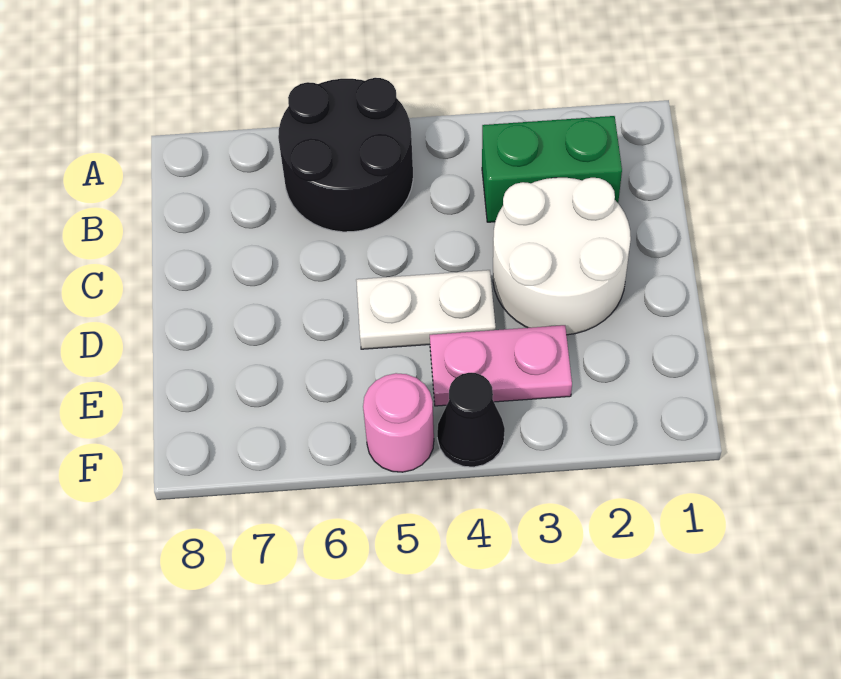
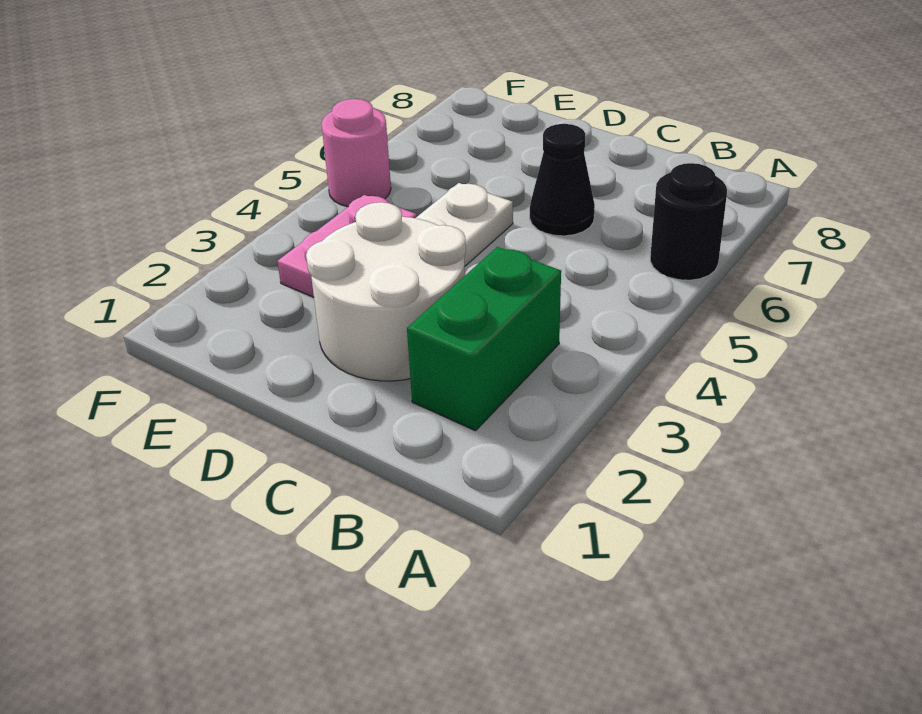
black round brick A5:B6 level 1 -> black round brick A6 level 1
black cone F4 level 1 -> black cone C6 level 1

